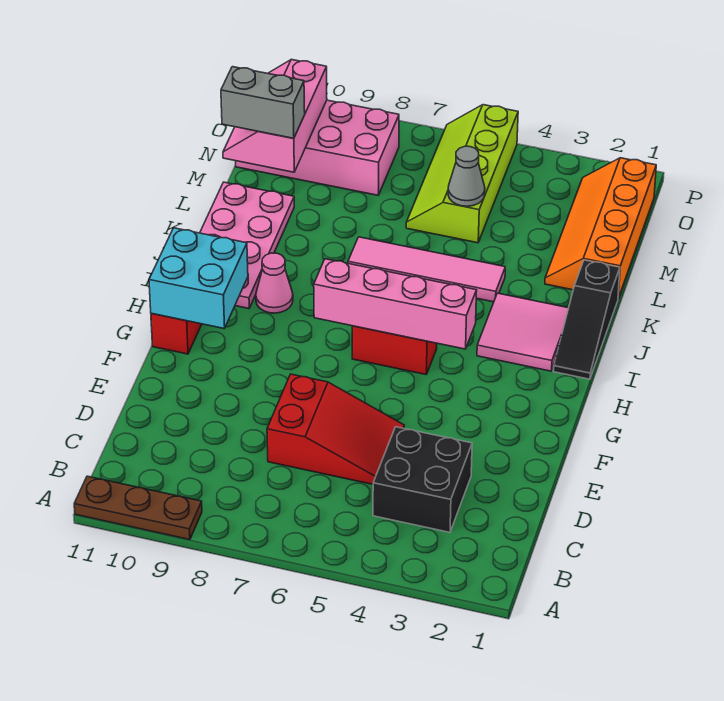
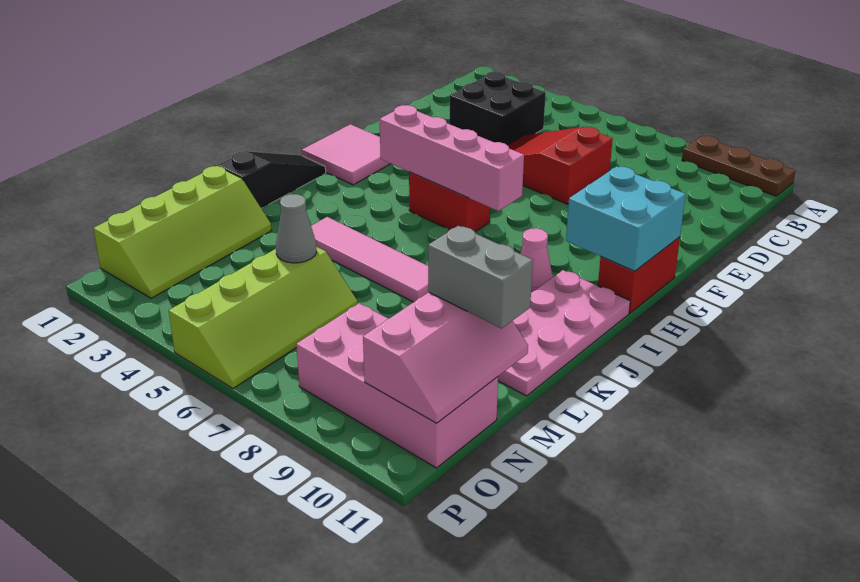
pink tile I2:J3 level 1 -> pink tile G1:H2 level 1
orange slope L1:O2 level 1 top 1 -> lime slope L1:O2 level 1 top 1

